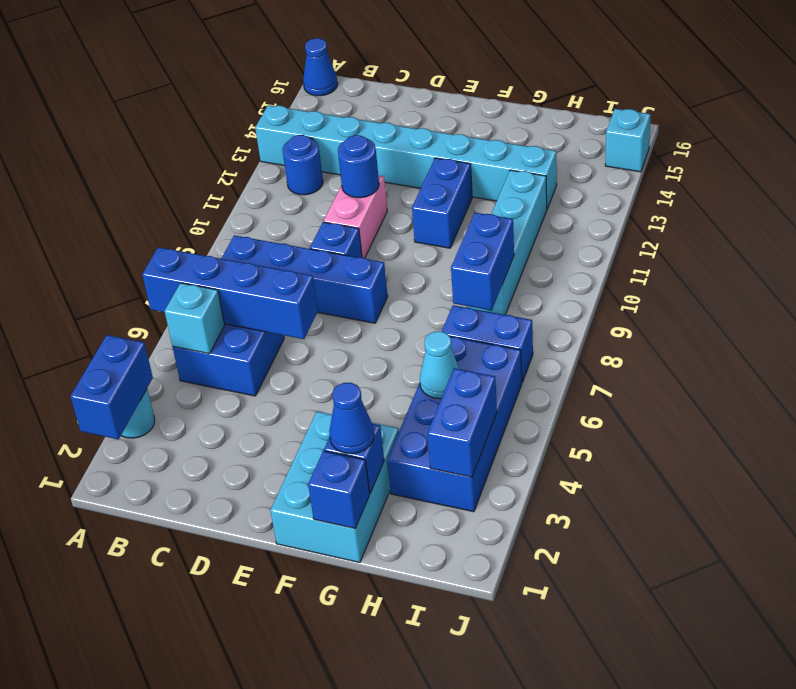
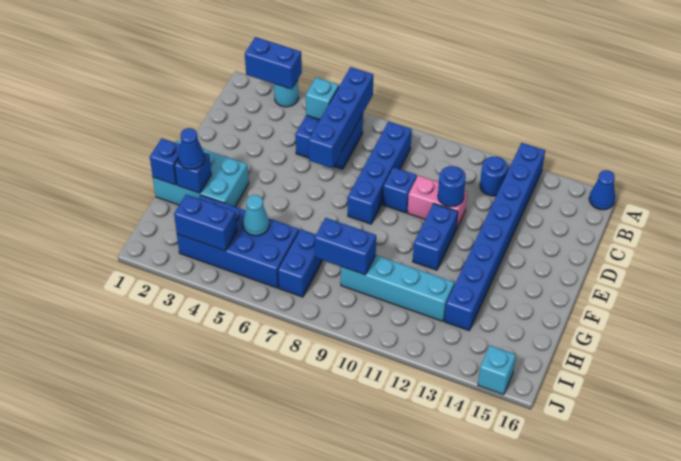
cyan brick A13:H13 level 1 -> blue brick A13:H13 level 1
blue brick F11:F12 level 1 -> blue brick E11:F11 level 1

